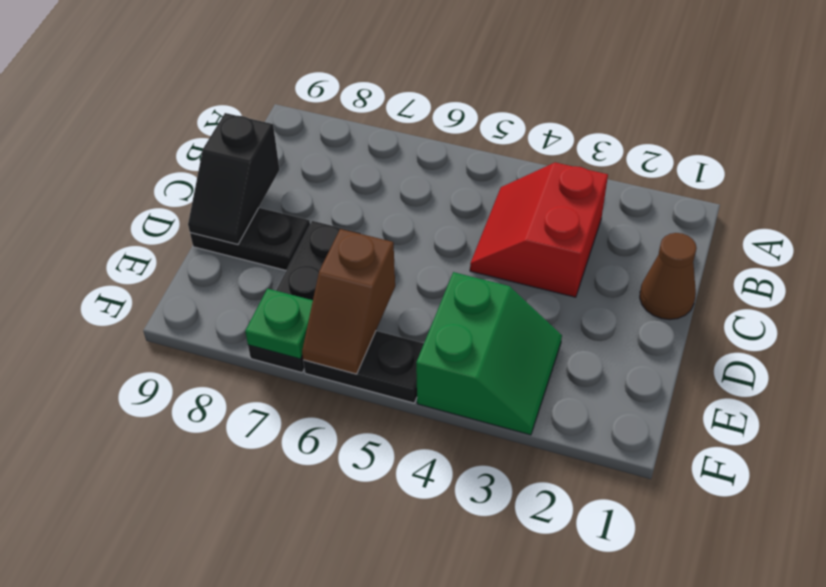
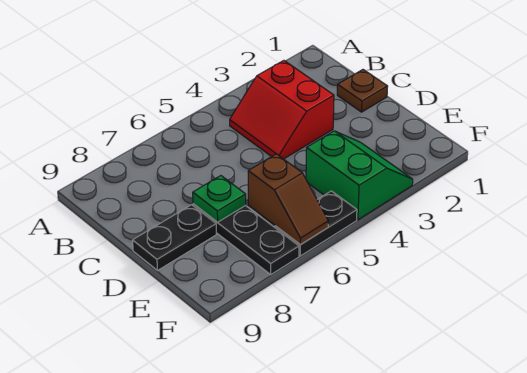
brown cone C1 level 1 -> brown plate C1 level 1
black slope C9:D9 level 2 top C -> none
green plate F7 level 2 -> green plate D7 level 2

